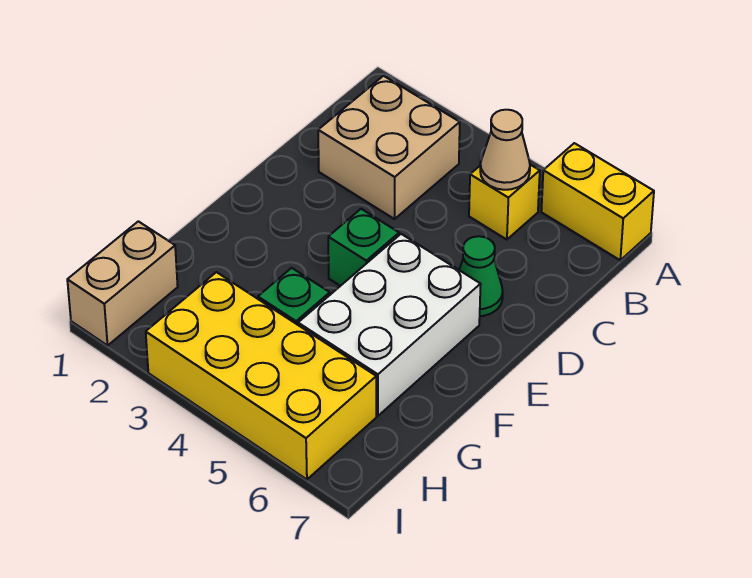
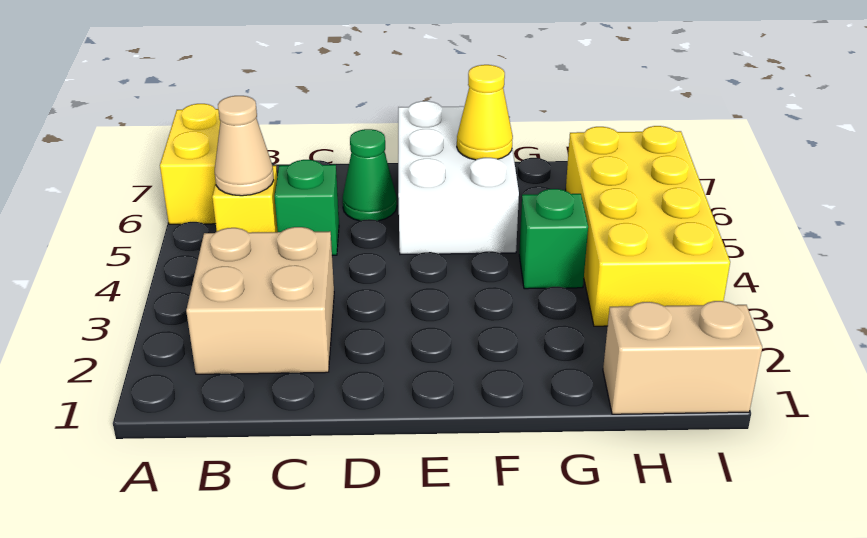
green brick E4 level 1 -> green brick C5 level 1
white brick E5:G6 level 1 -> white brick E5:F7 level 1
none -> yellow cone F6 level 2

